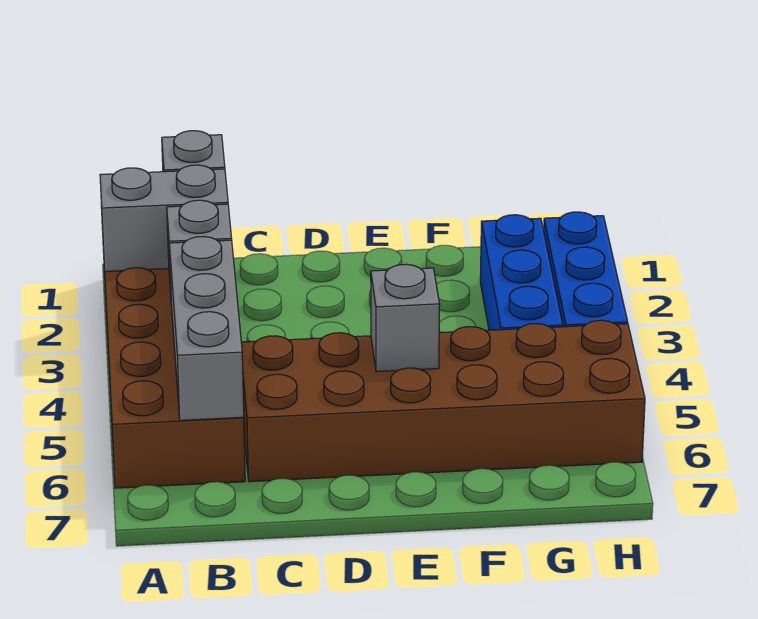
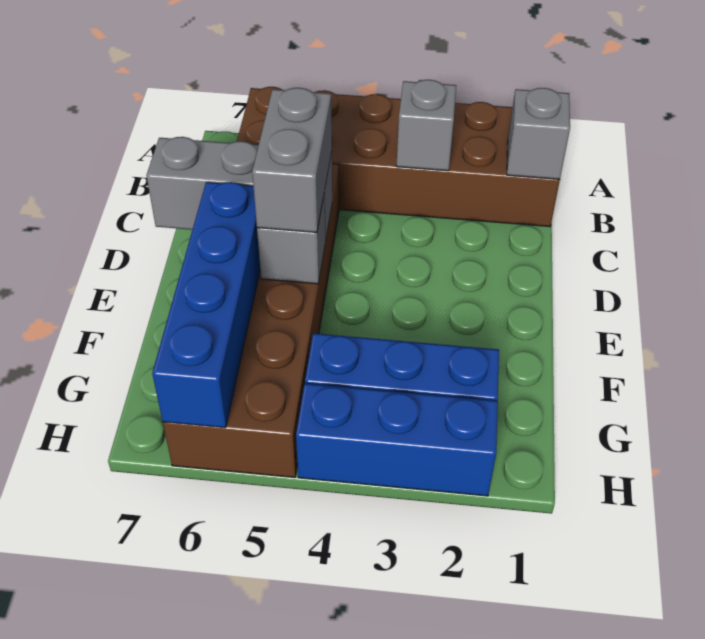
grey brick A2:B2 level 2 -> grey brick D5:E5 level 3
grey brick B4:B6 level 2 -> grey brick D5:D7 level 2
none -> blue brick E6:H6 level 2

